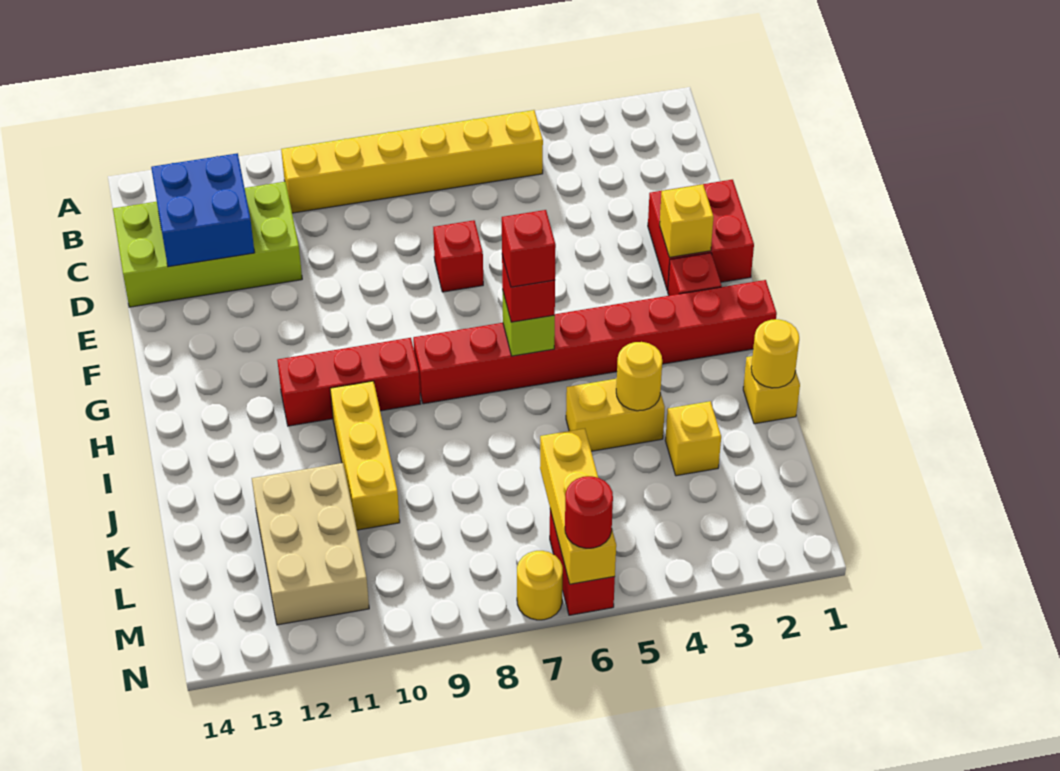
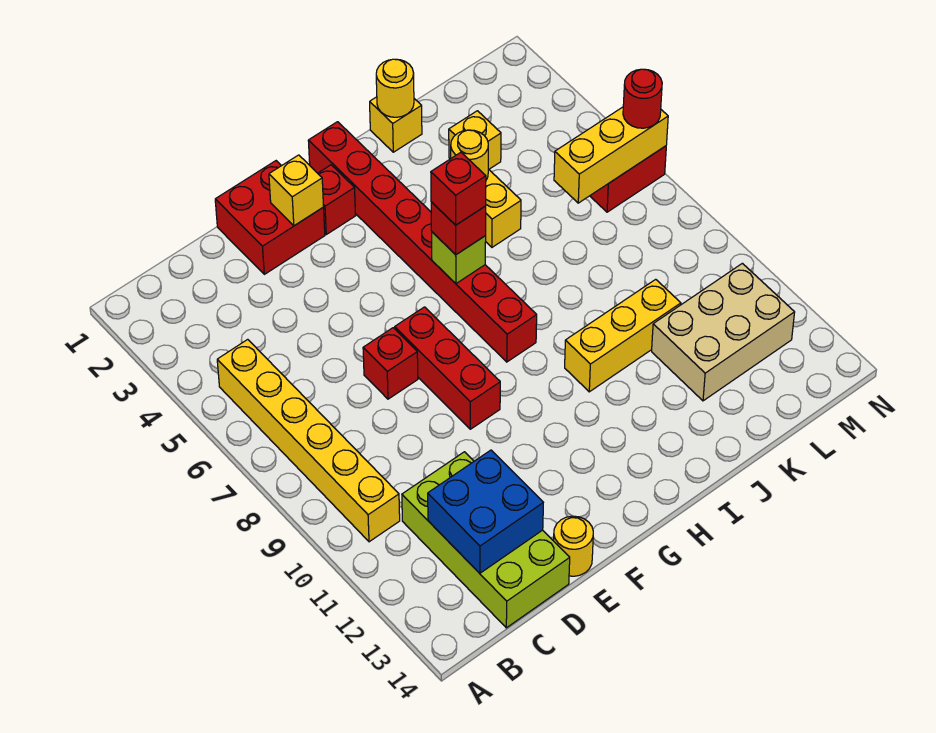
red brick H9:H11 level 1 -> red brick F7:F9 level 1
yellow round brick N7 level 1 -> yellow round brick E14 level 1

